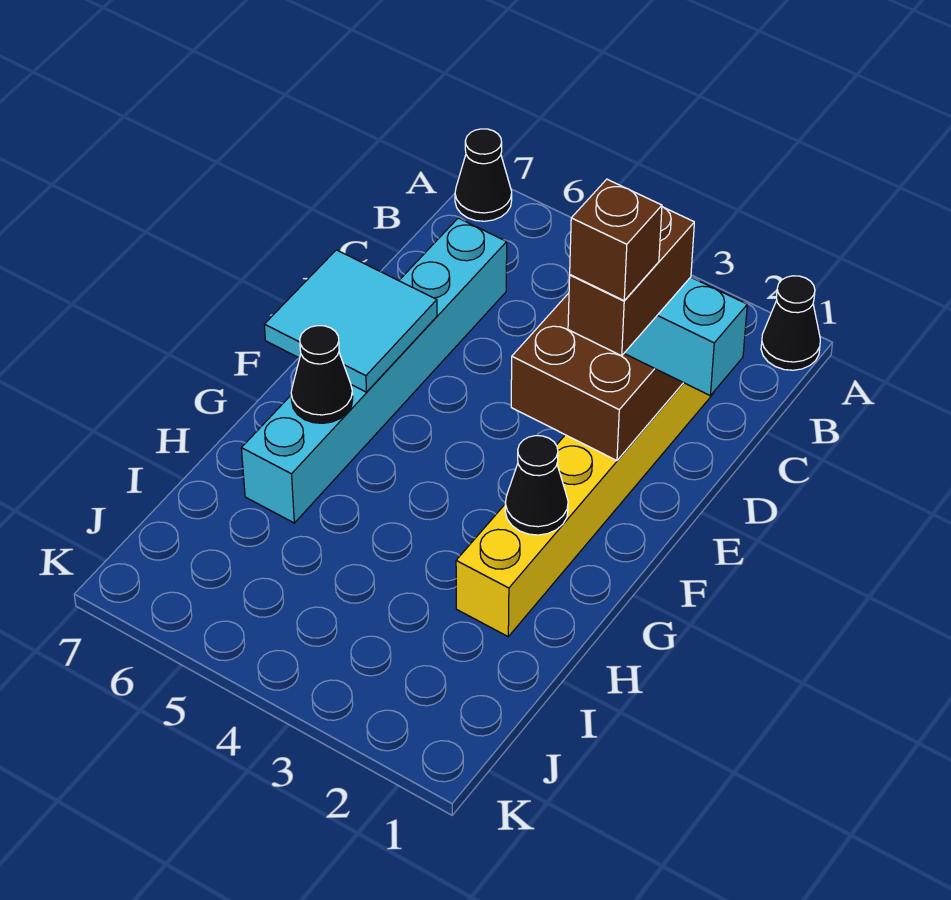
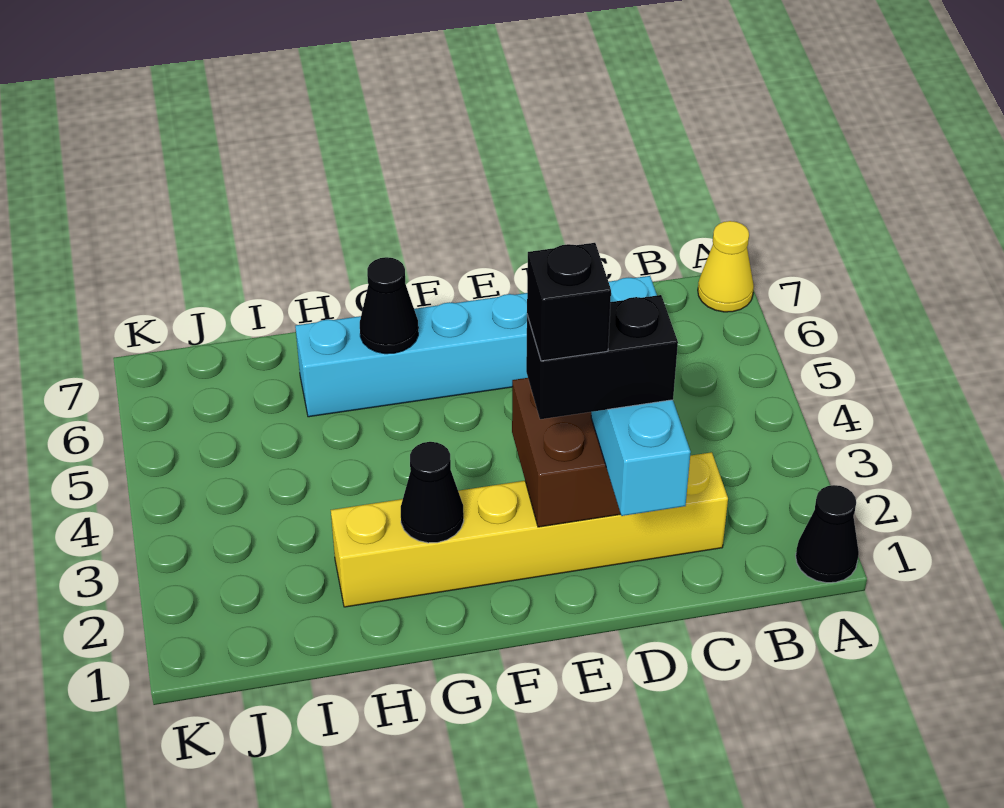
black cone A7 level 1 -> yellow cone A7 level 1
brown brick D2:E2 level 4 -> black brick D2:E2 level 4
brown brick E2 level 5 -> black brick E2 level 5
cyan tile E6:F7 level 2 -> none

